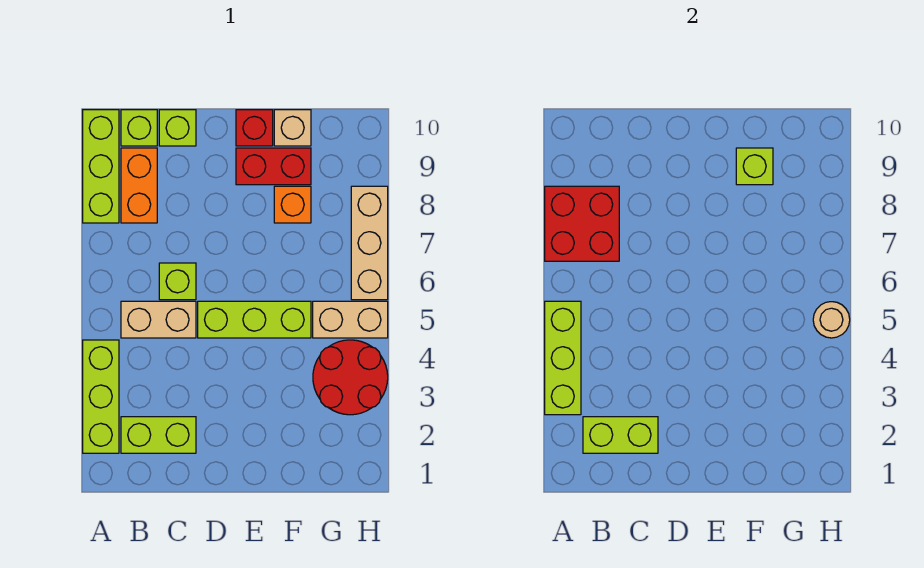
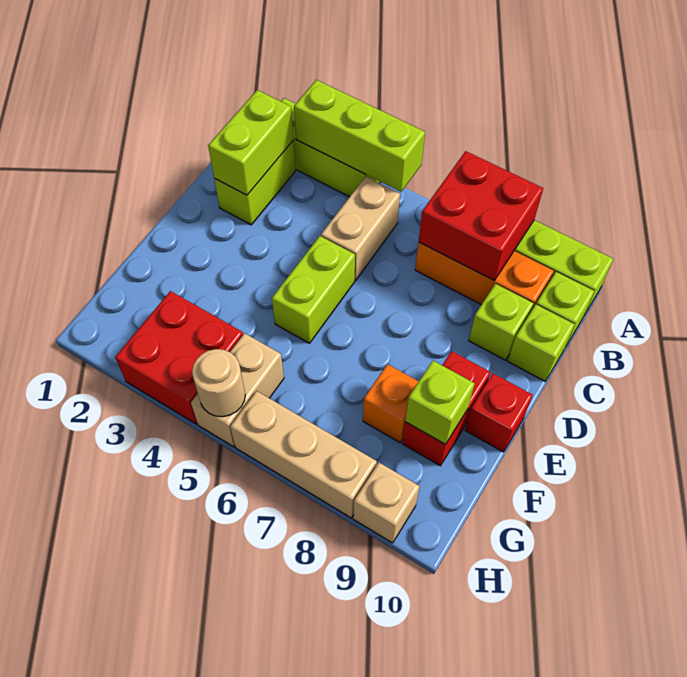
orange brick B8:B9 level 1 -> orange brick B7:B9 level 1
lime brick C6 level 1 -> lime brick C9 level 1
lime brick D5:F5 level 1 -> lime brick D5:E5 level 1
tan brick F10 level 1 -> tan brick H9 level 1
red round brick G3:H4 level 1 -> red brick G3:H4 level 1

